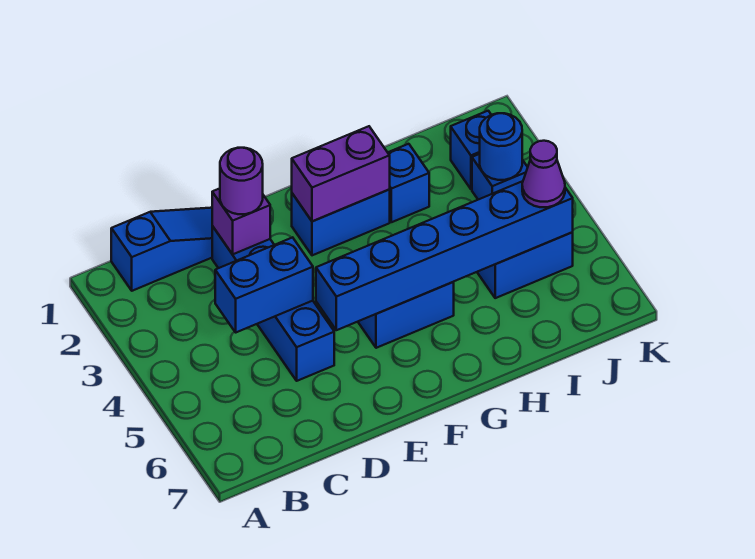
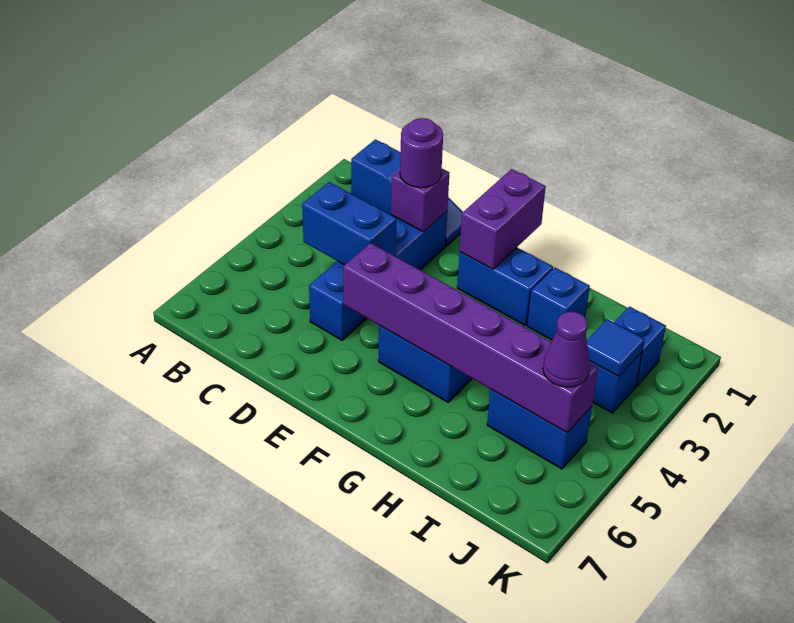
blue brick E5:J5 level 2 -> purple brick E5:J5 level 2
purple brick F2:G2 level 2 -> purple brick F1:F2 level 2
blue round brick J3 level 2 -> blue tile J3 level 2

